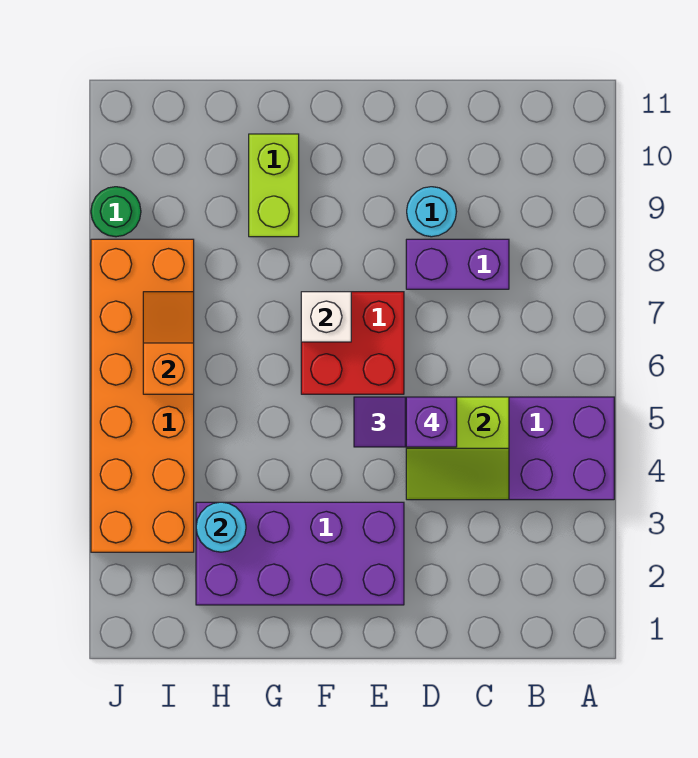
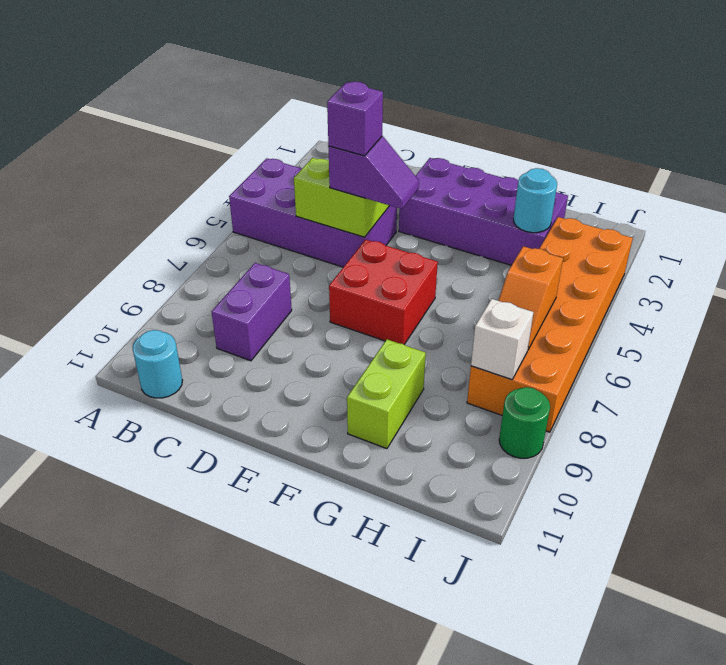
purple brick C8:D8 level 1 -> purple brick C8:C9 level 1
cyan round brick D9 level 1 -> cyan round brick B11 level 1
white brick F7 level 2 -> white brick I8 level 2

